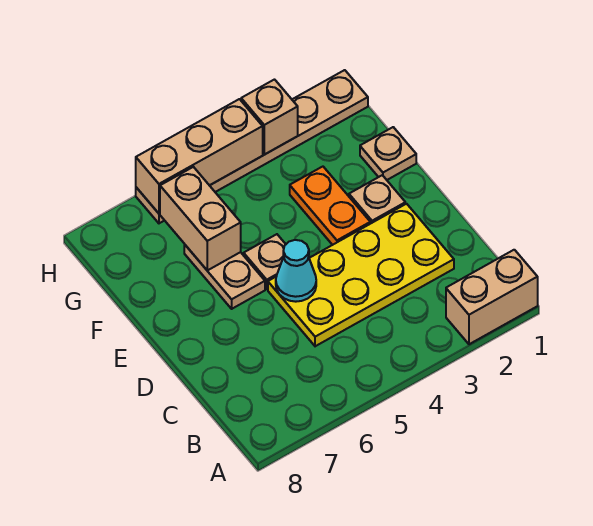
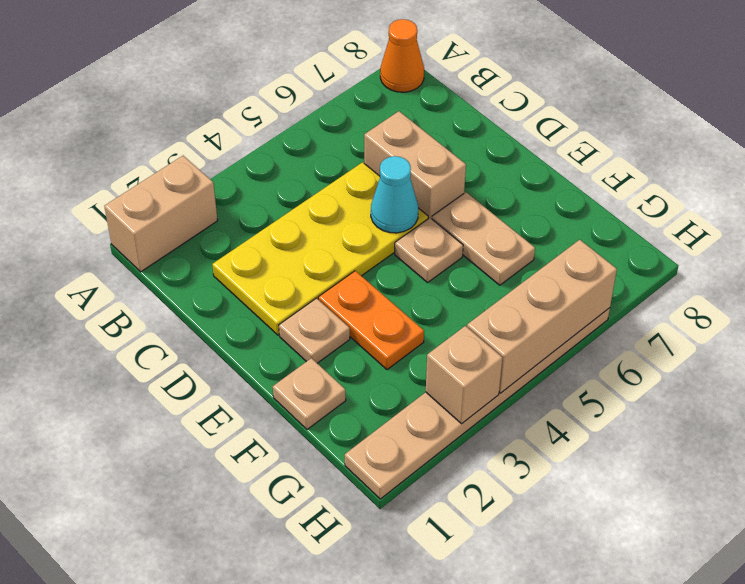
none -> orange cone A8 level 1
tan brick F6:G6 level 2 -> tan brick C6:D6 level 1

